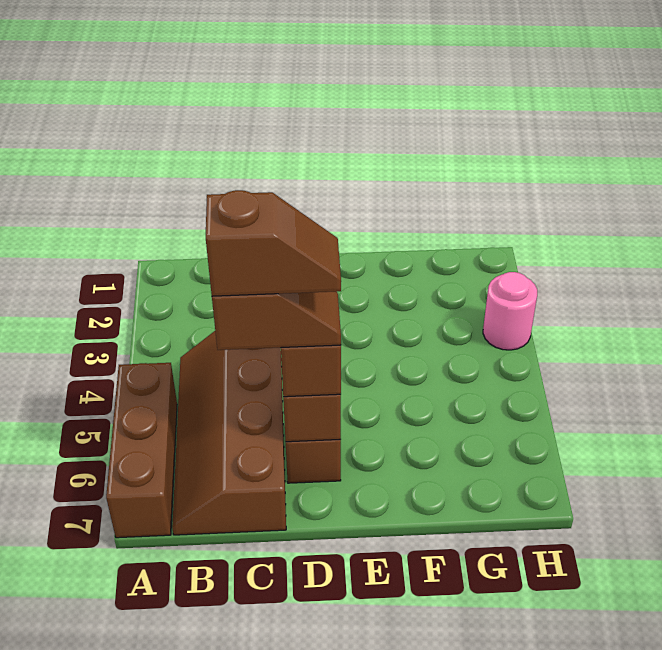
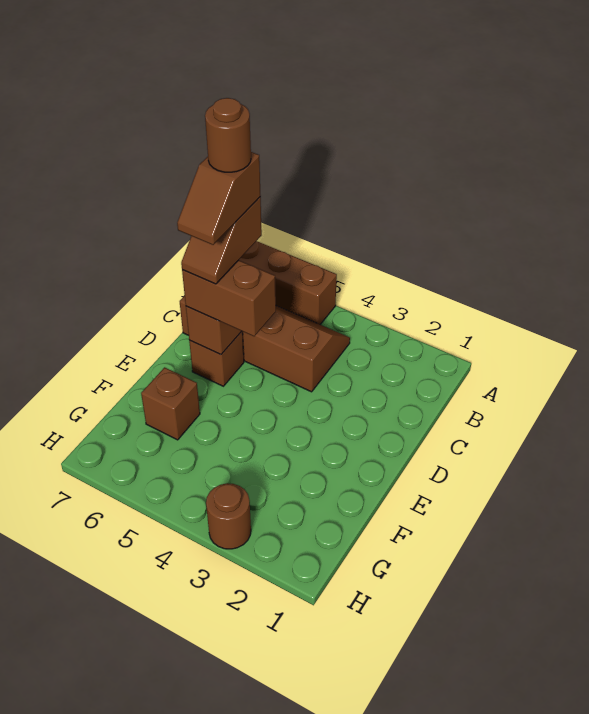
none -> brown round brick C6 level 6
none -> brown brick F6 level 1
pink round brick H3 level 1 -> brown round brick H3 level 1

